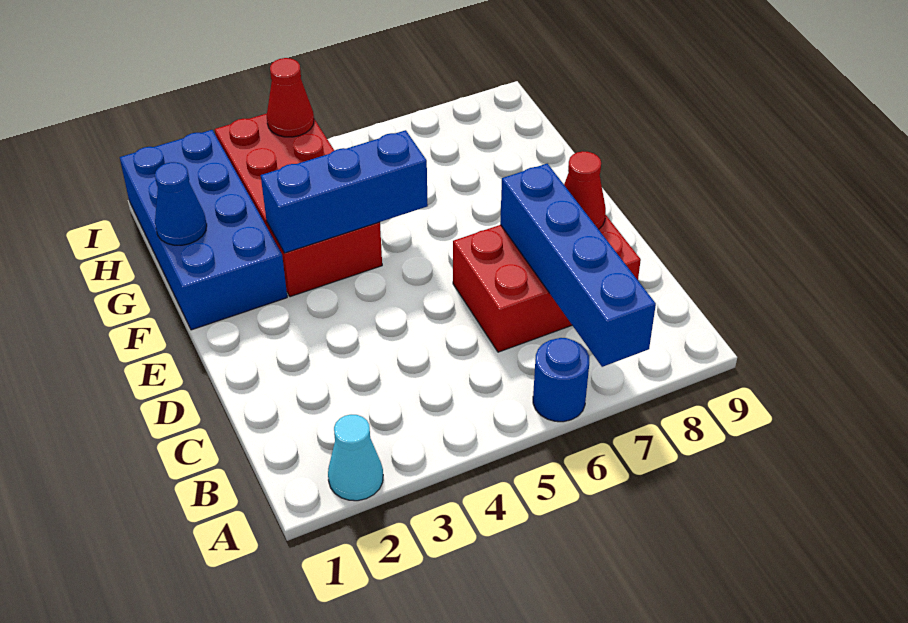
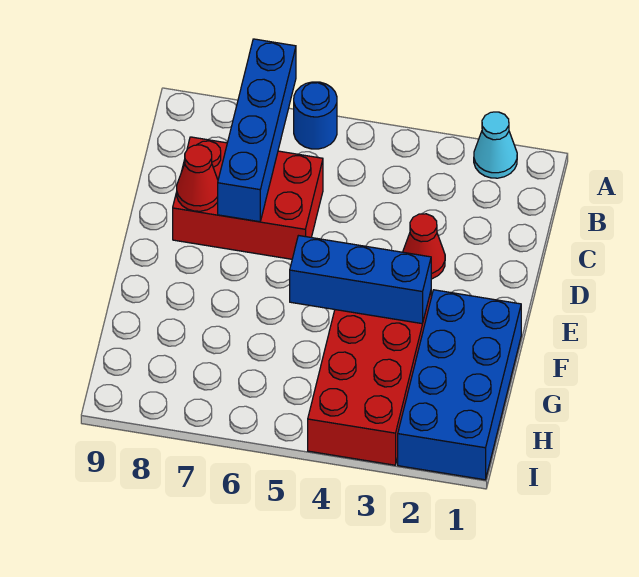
blue cone G1 level 2 -> none
red cone I4 level 2 -> red cone D3 level 1

